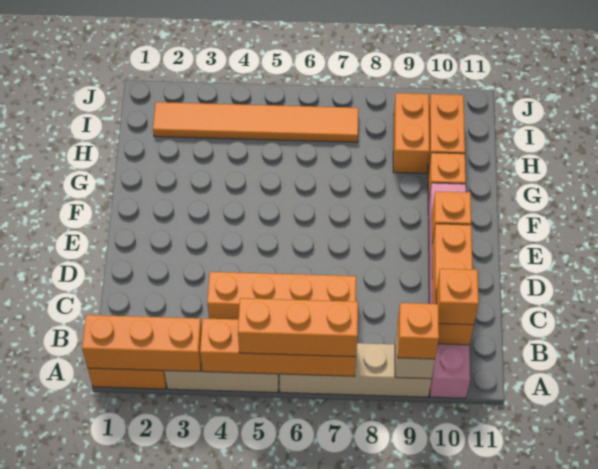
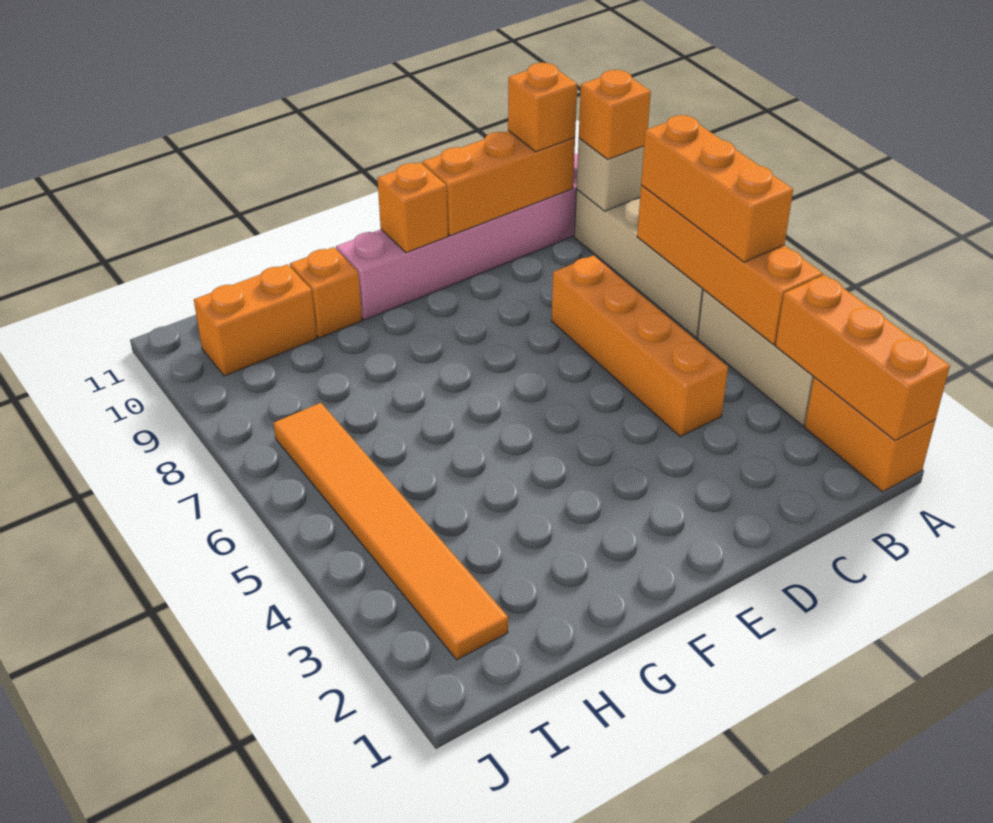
orange brick H9:I9 level 1 -> none

